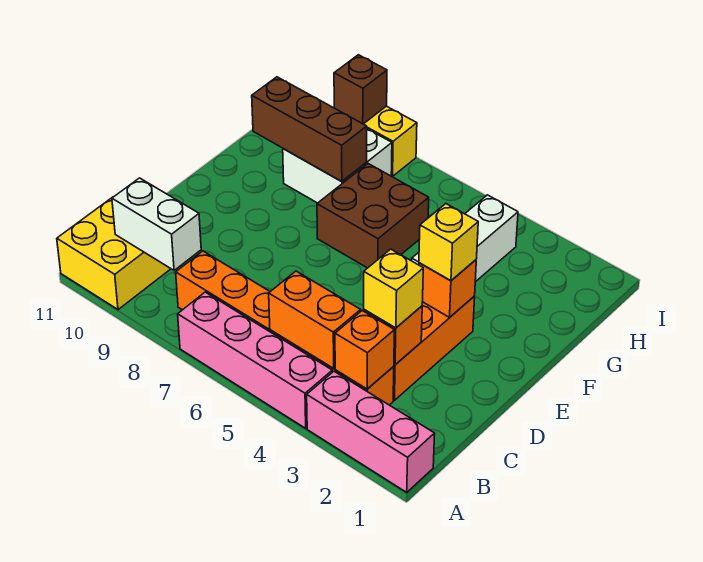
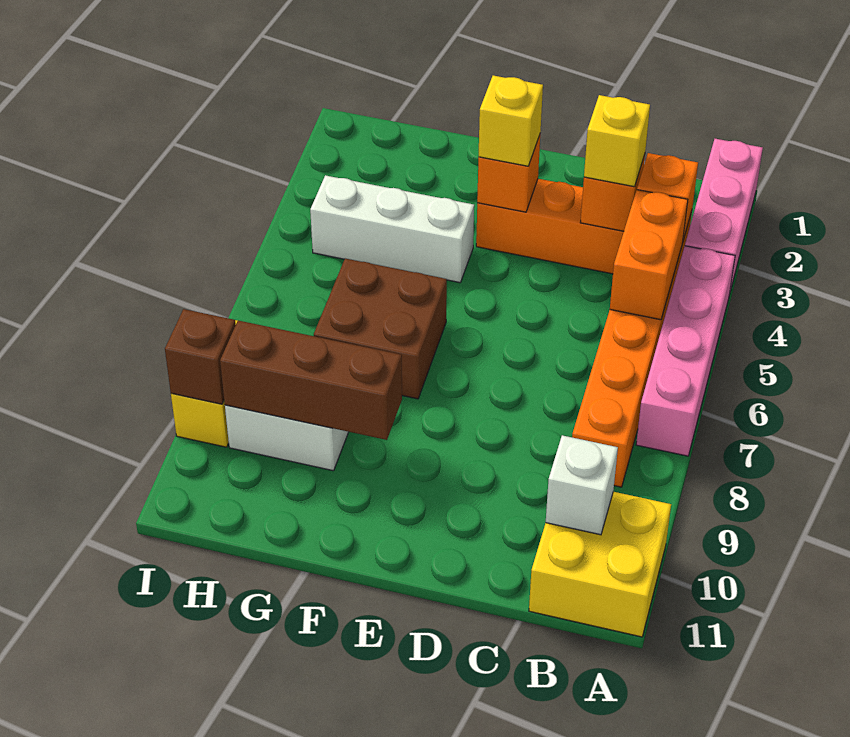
white brick B9:B10 level 2 -> white brick B10 level 2
brown brick G8:G10 level 2 -> brown brick F9:H9 level 2

